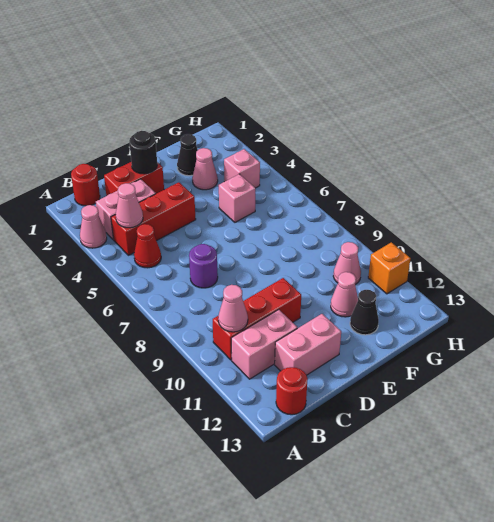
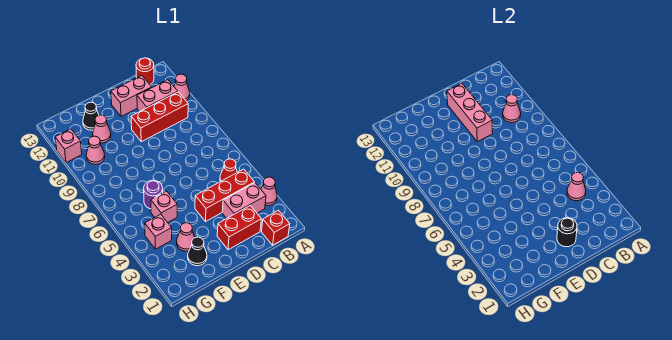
none -> pink cone A11 level 1
red round brick B1 level 1 -> red brick B1 level 1
purple round brick C7 level 1 -> purple round brick F6 level 1
none -> pink brick D10:D12 level 2
orange brick H11 level 1 -> pink brick H11 level 1

